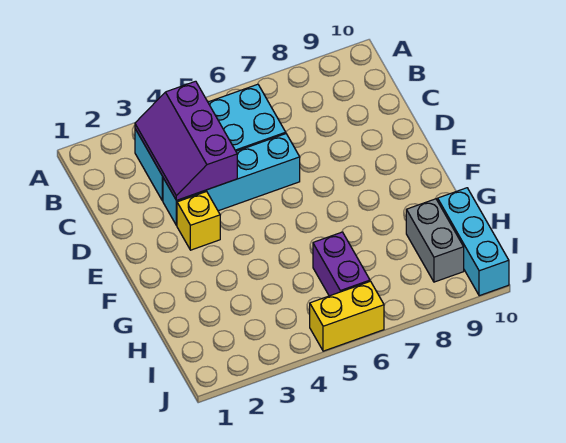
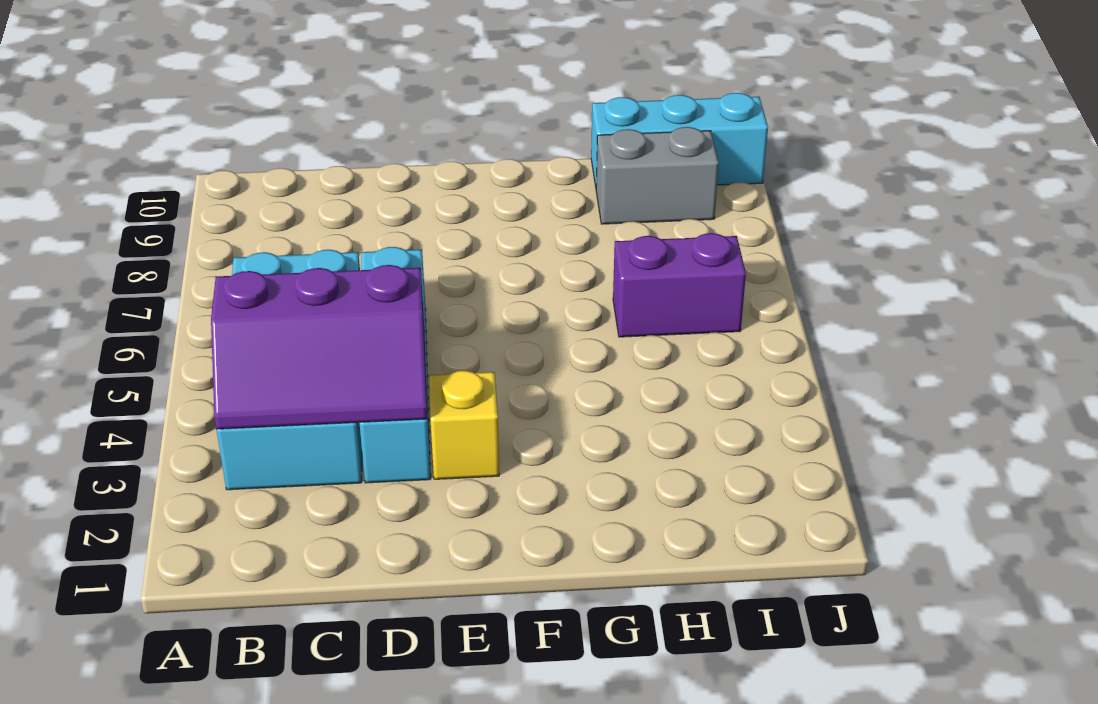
yellow brick J5:J6 level 1 -> none

